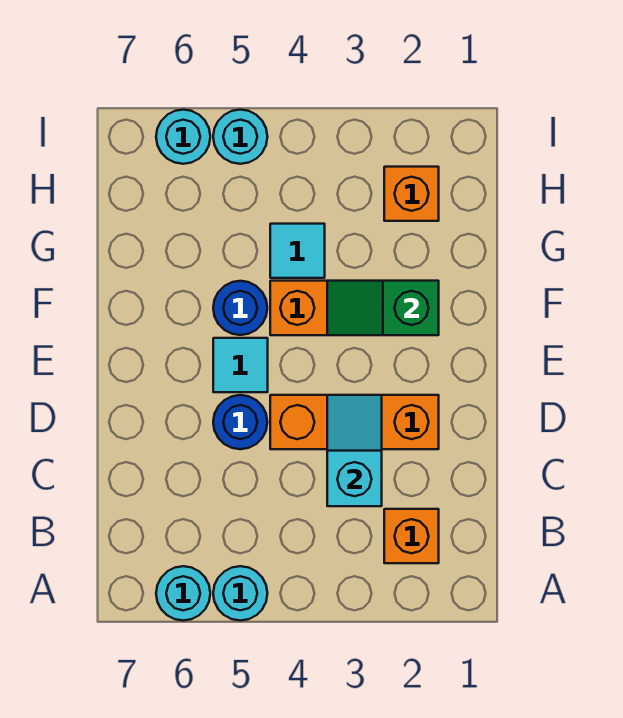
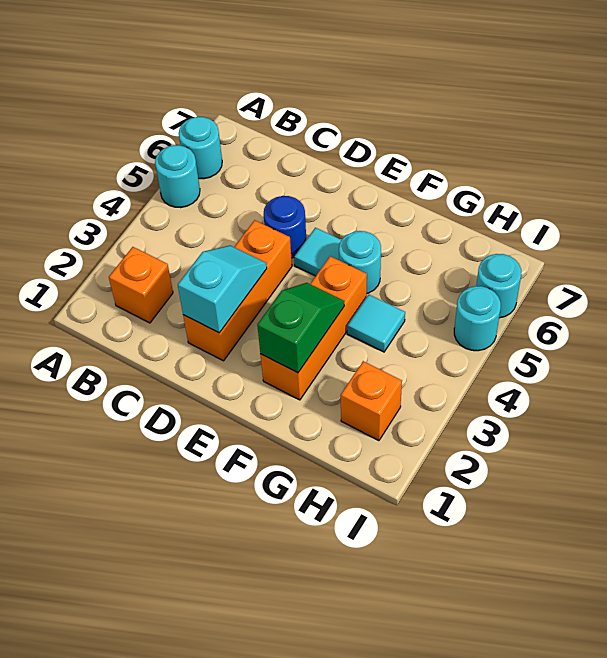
cyan slope C3:D3 level 2 top C -> cyan slope D2:D3 level 2 top 2
blue round brick F5 level 1 -> cyan round brick F5 level 1

